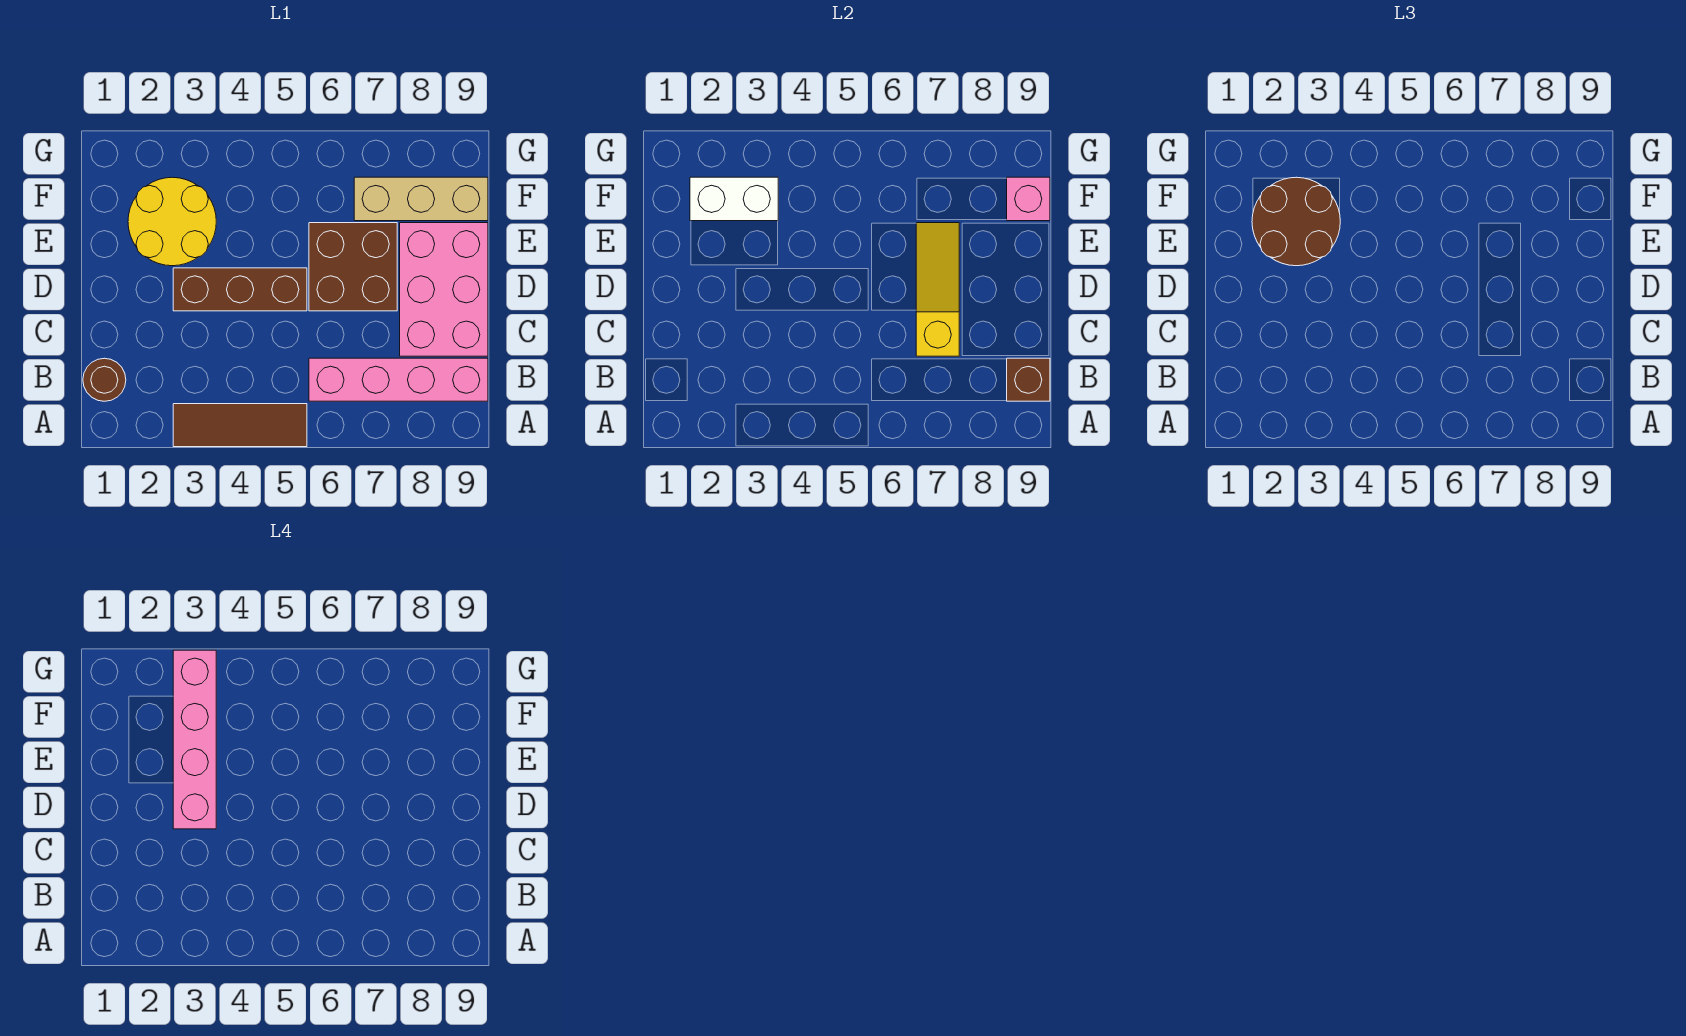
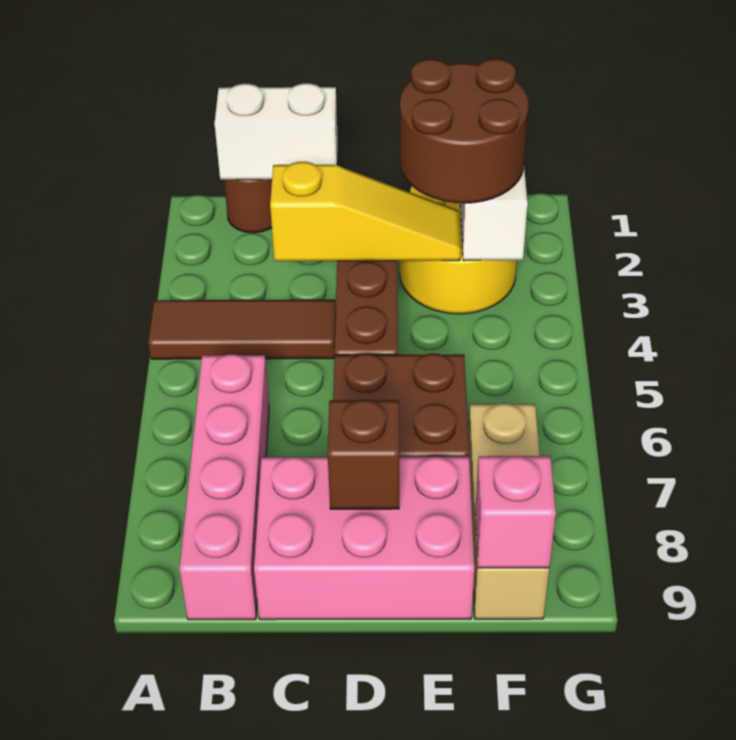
brown tile A3:A5 level 1 -> brown tile A4:C4 level 1
none -> white brick B1:C1 level 2
brown brick B9 level 2 -> brown brick D8 level 2
yellow slope C7:E7 level 2 top C -> yellow slope C3:E3 level 2 top C
pink brick D3:G3 level 4 -> none

